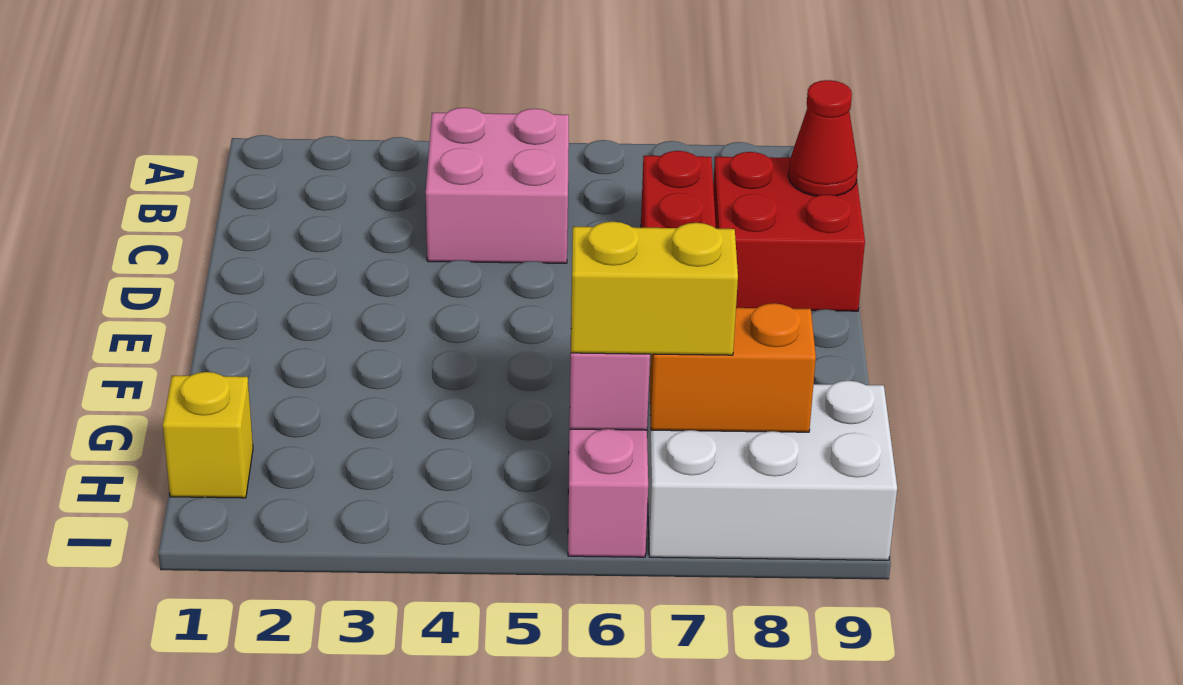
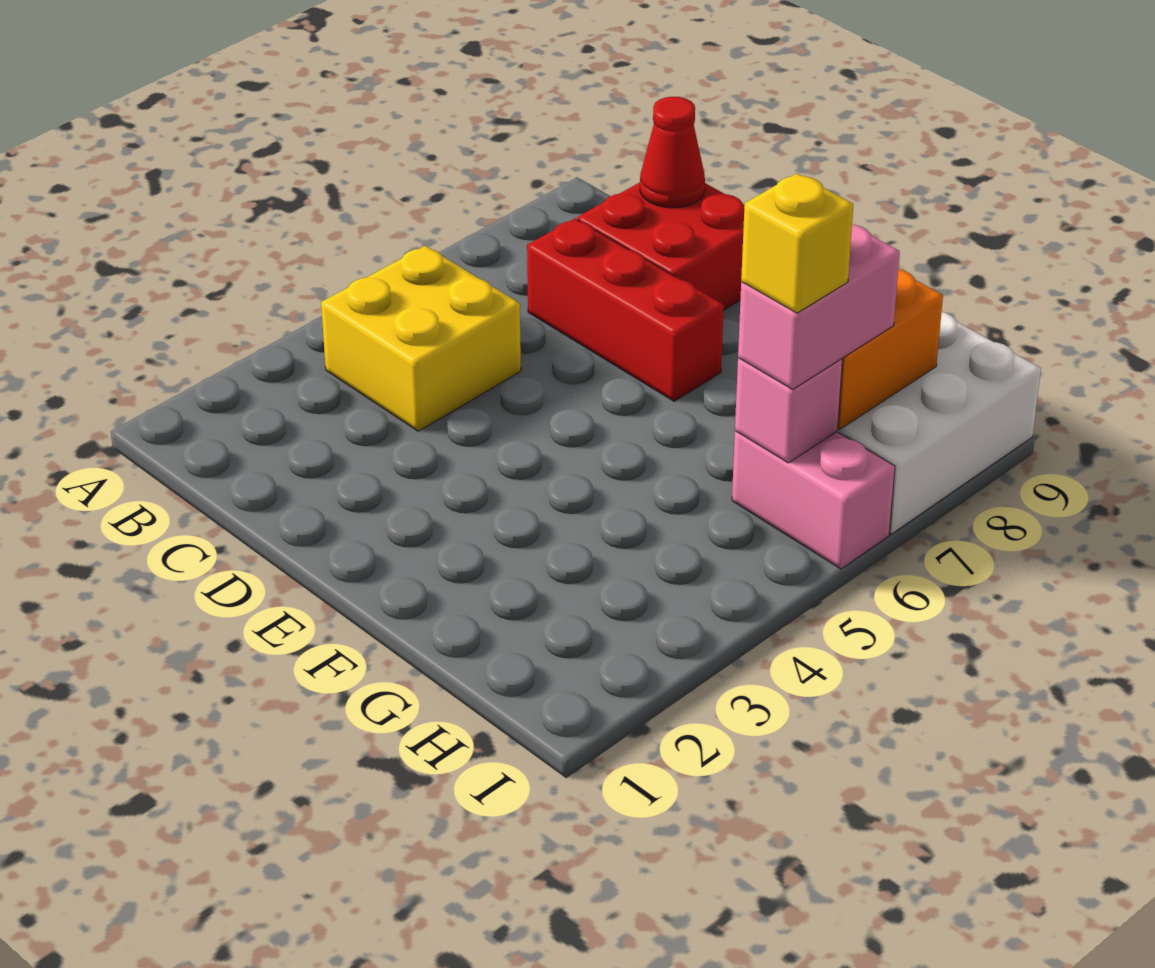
pink brick B4:C5 level 1 -> yellow brick B4:C5 level 1
yellow brick H1 level 1 -> yellow brick H6 level 4
yellow brick H6:H7 level 3 -> pink brick H6:H7 level 3

